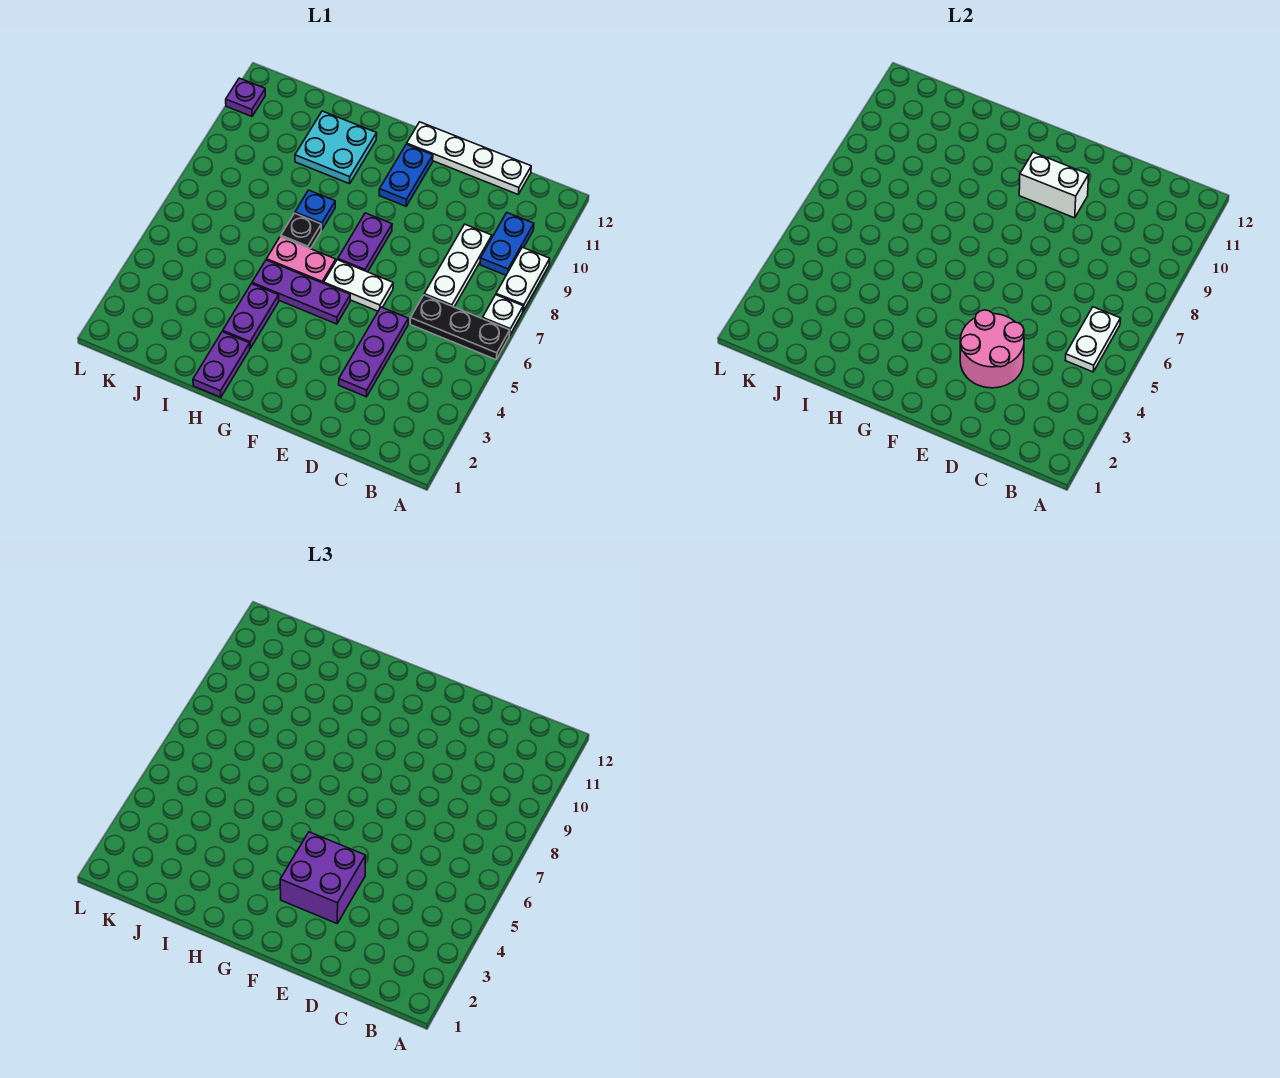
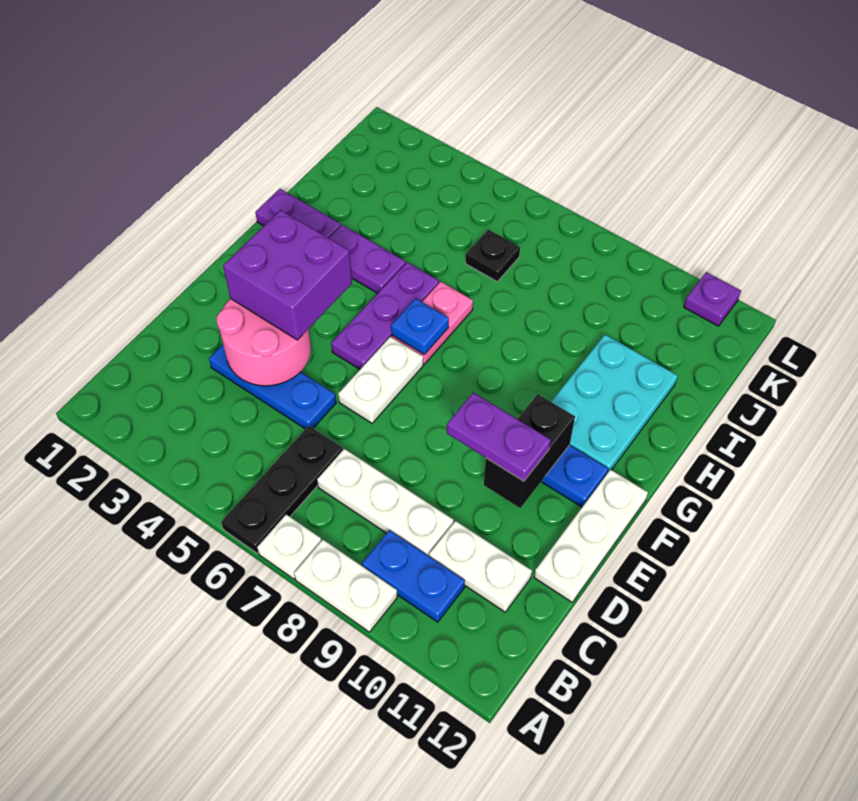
white plate B5:B6 level 2 -> white plate C10:C11 level 1
white plate C12:F12 level 1 -> white plate D12:F12 level 1
purple plate D3:D5 level 1 -> blue plate D3:D5 level 1
white brick E10:F10 level 2 -> black brick E10:F10 level 2
purple plate F7:F8 level 1 -> purple plate E9:E10 level 3
black plate H7 level 1 -> black plate J6 level 1
blue plate H8 level 1 -> blue plate G6 level 2
cyan plate H10:I11 level 1 -> cyan plate G10:I11 level 1

